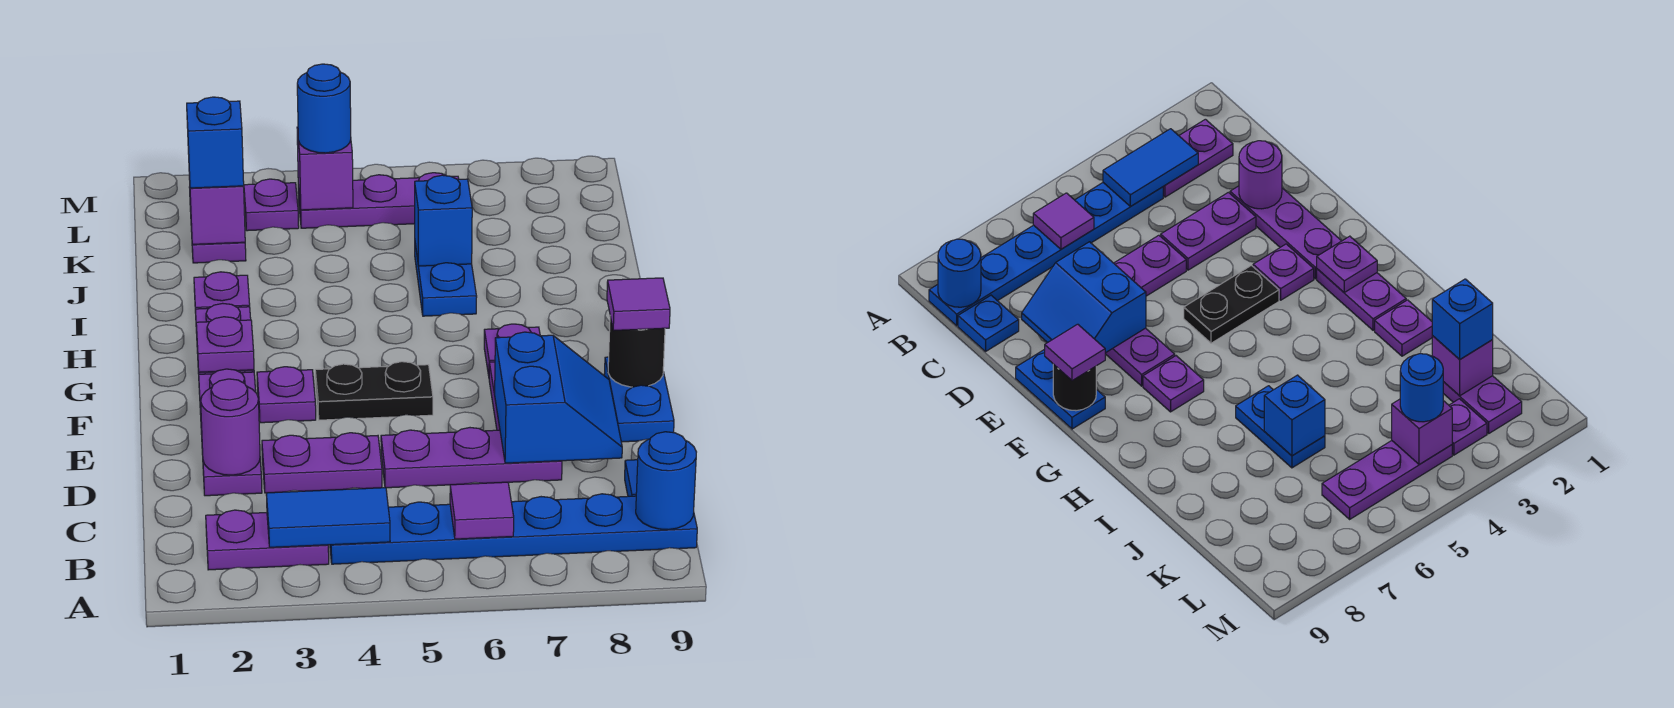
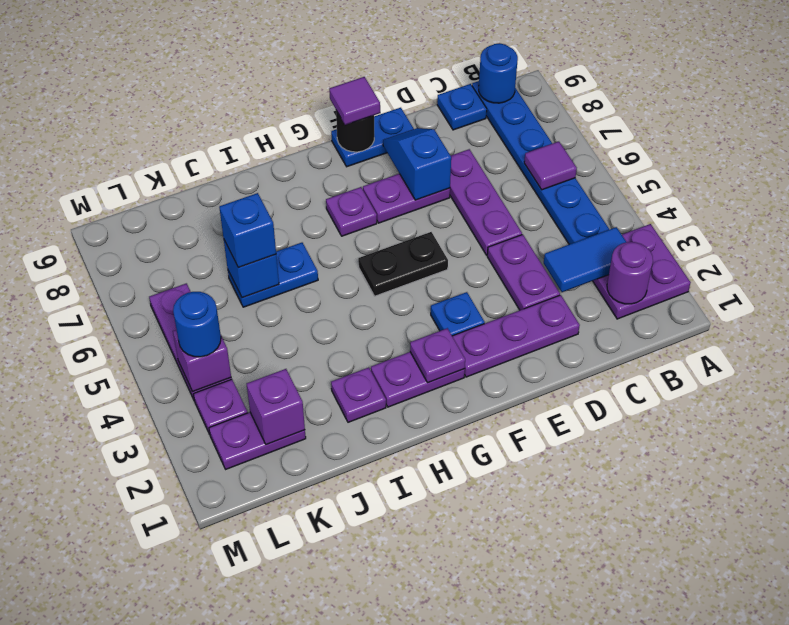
purple plate B2:B3 level 1 -> purple plate A2:B3 level 1
blue tile B3:B4 level 2 -> blue tile B3:C3 level 2
purple round brick D2 level 2 -> purple round brick B2 level 2
blue slope D7:E8 level 2 top 7 -> blue slope E7:E8 level 2 top 7
purple plate F3 level 1 -> blue plate F3 level 1
black plate F4:F5 level 1 -> black plate F5:G5 level 1
blue brick K2 level 3 -> blue brick J6 level 3

